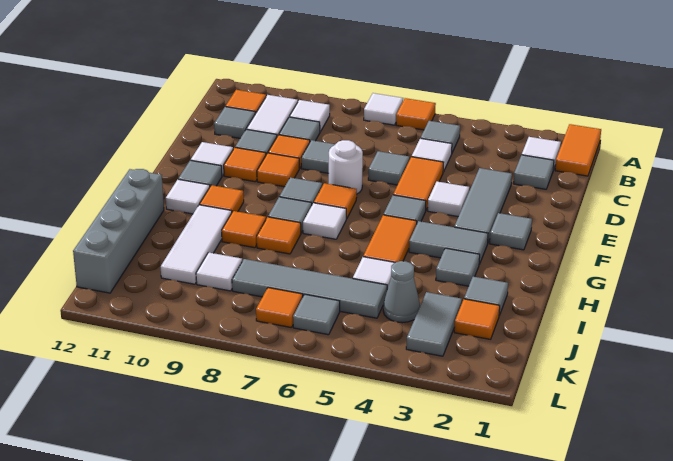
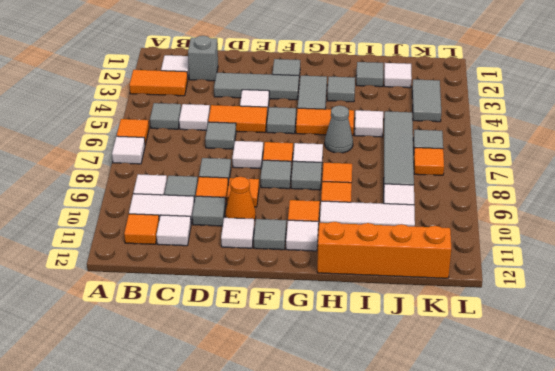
orange tile A1:B1 level 1 -> orange tile A3:B3 level 1
grey tile C2 level 1 -> grey brick C2 level 1
grey tile C11 level 1 -> white tile C11 level 1
white round brick E7 level 1 -> white tile E7 level 1
orange tile E10 level 1 -> orange cone E10 level 1
grey brick H12:K12 level 1 -> orange brick H12:K12 level 1
orange tile J2 level 1 -> white tile J2 level 1
grey tile J3:K3 level 1 -> grey tile K3:K4 level 1
grey cone J4 level 1 -> grey cone H6 level 1

